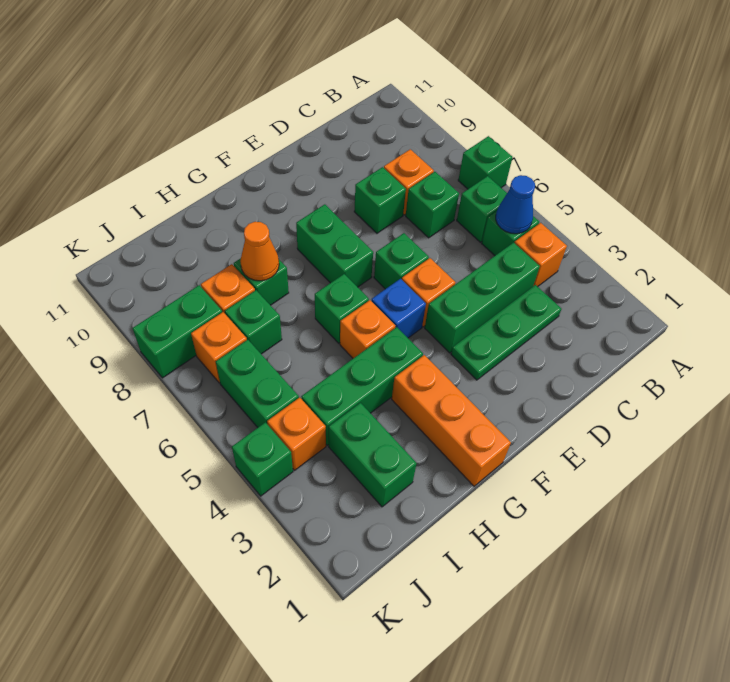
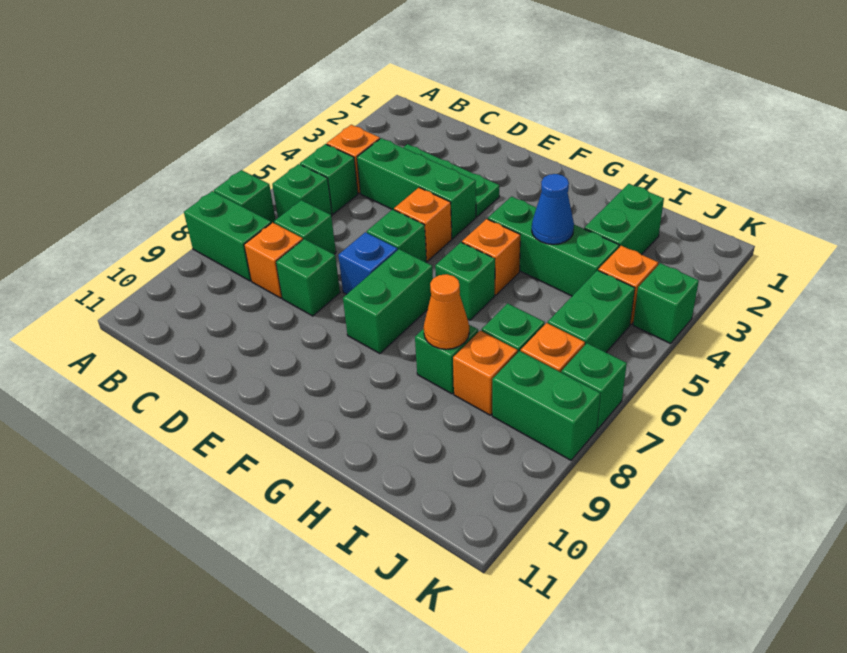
none -> green brick A8:B8 level 1
blue cone B5 level 2 -> blue cone H4 level 2
blue brick F5 level 1 -> blue brick E7 level 1
orange brick G1:G3 level 1 -> none
none -> green brick K7 level 1

